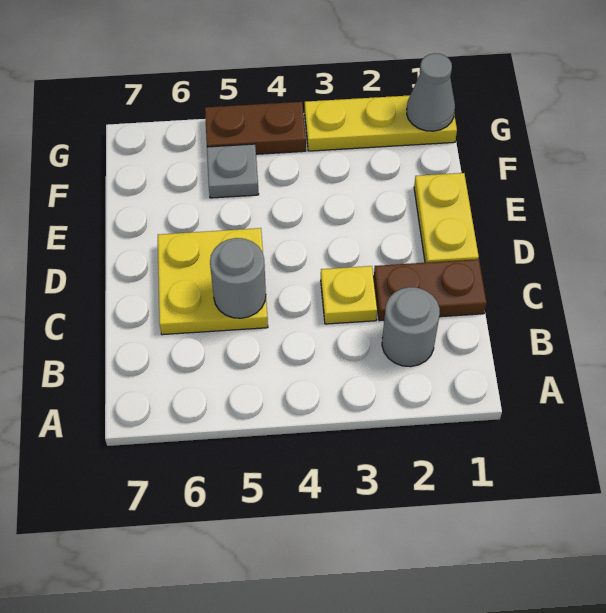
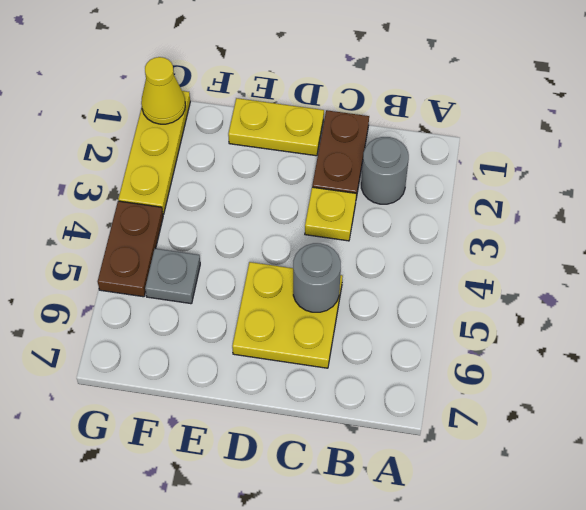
grey cone G1 level 2 -> yellow cone G1 level 2

